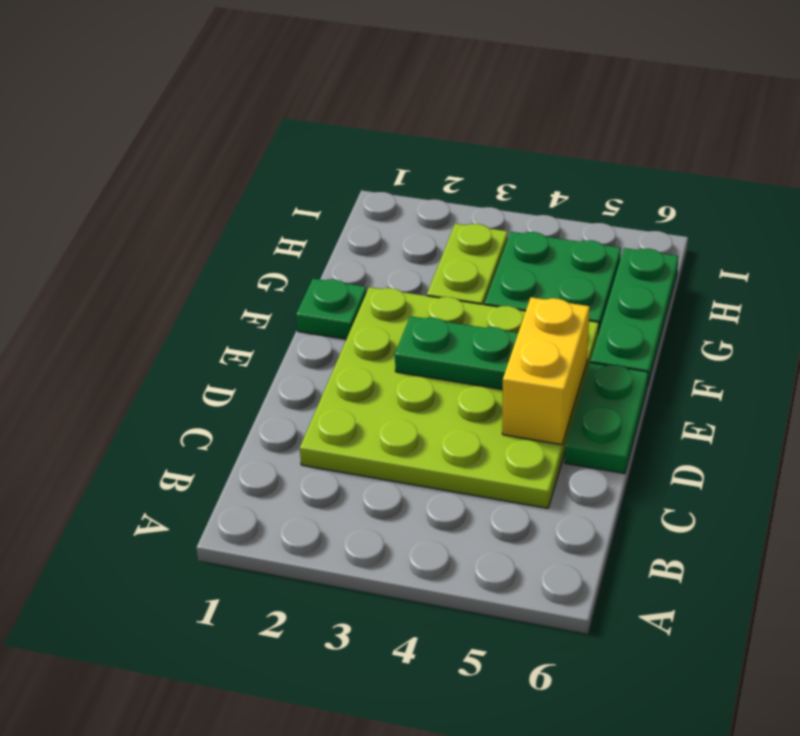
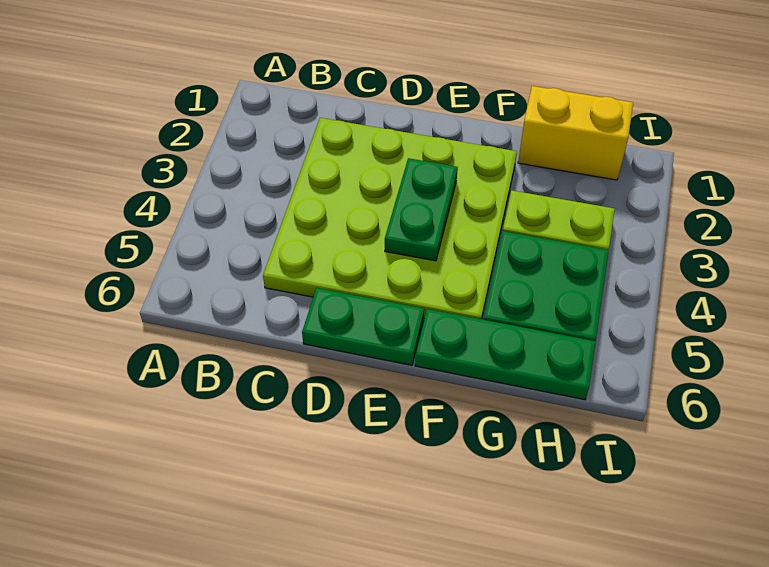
yellow brick D5:E5 level 2 -> yellow brick G1:H1 level 1
green plate F1 level 1 -> none

